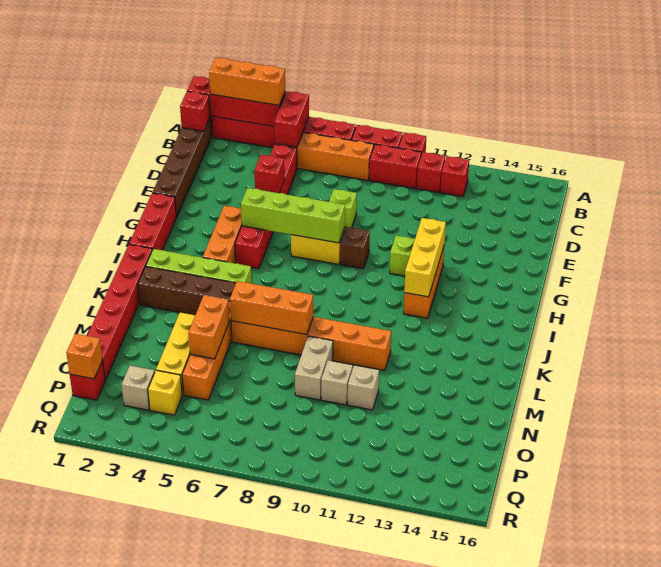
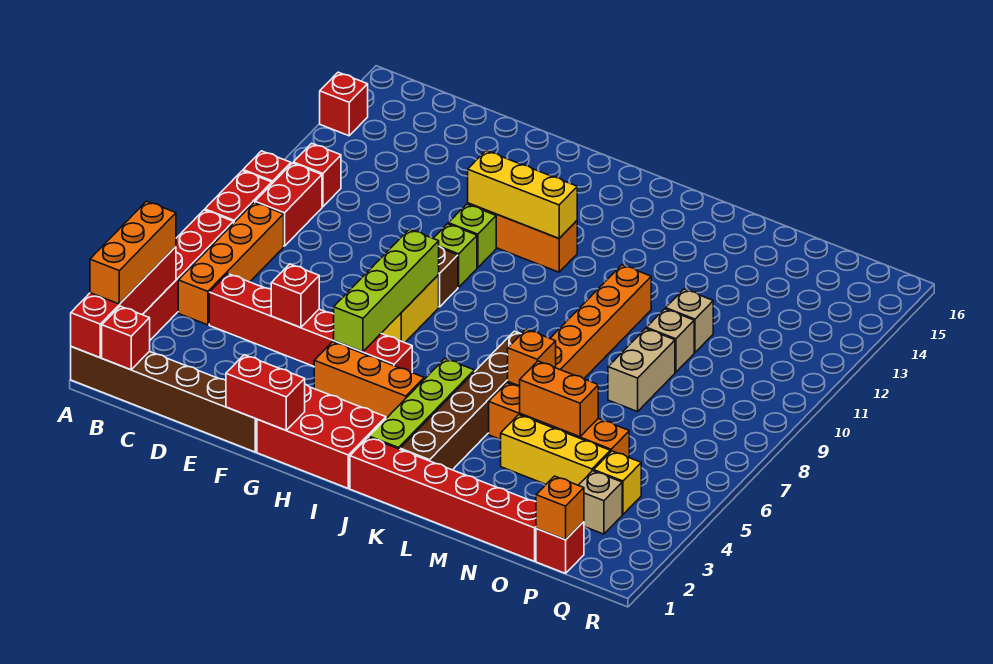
red brick A5:B5 level 2 -> red brick F1:G1 level 2
red brick B12 level 1 -> red brick A14 level 1
lime brick E8 level 1 -> lime brick G10 level 1
red brick G1:I1 level 1 -> red brick G1:I2 level 1
orange brick L6:L8 level 2 -> orange brick L6 level 2
tan brick M9:N9 level 1 -> tan brick N8:N9 level 1

